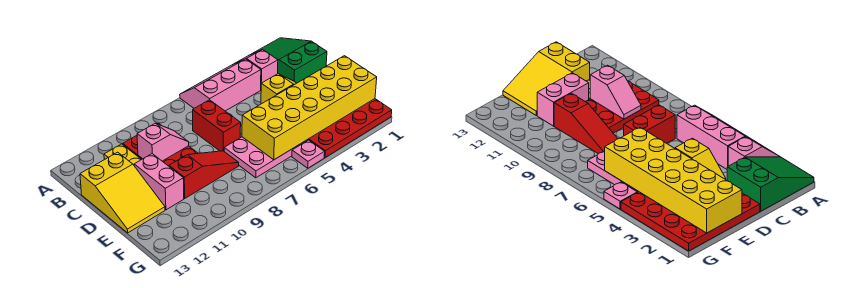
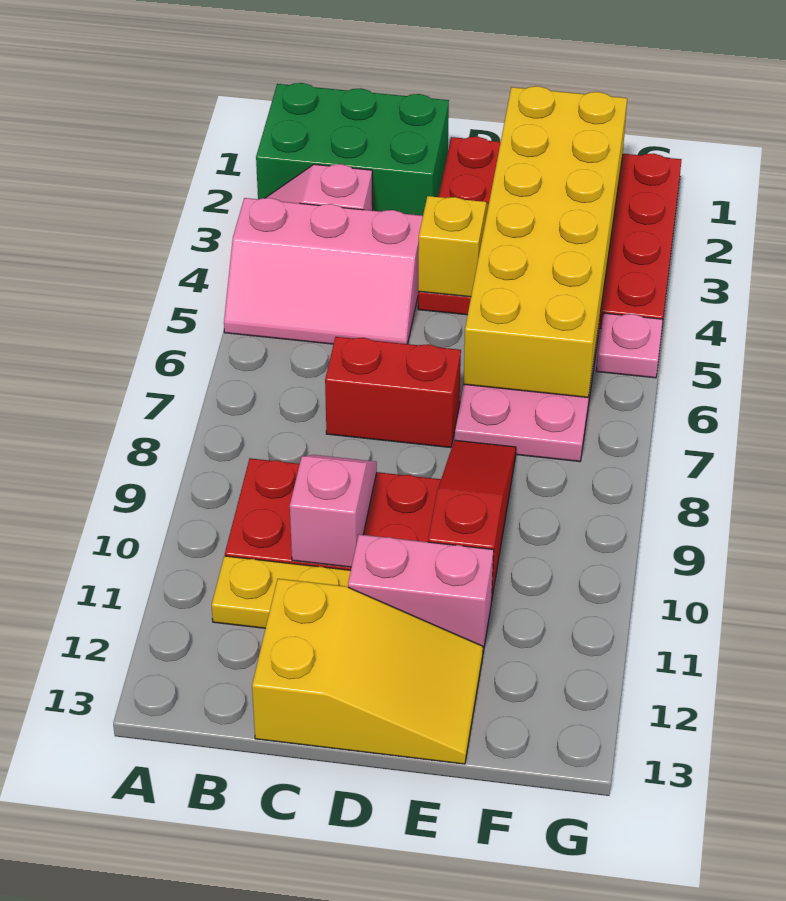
green slope A1:C2 level 1 top C -> green brick A1:C2 level 1
pink slope A4:B6 level 1 top B -> pink slope A4:C5 level 1 top 4

